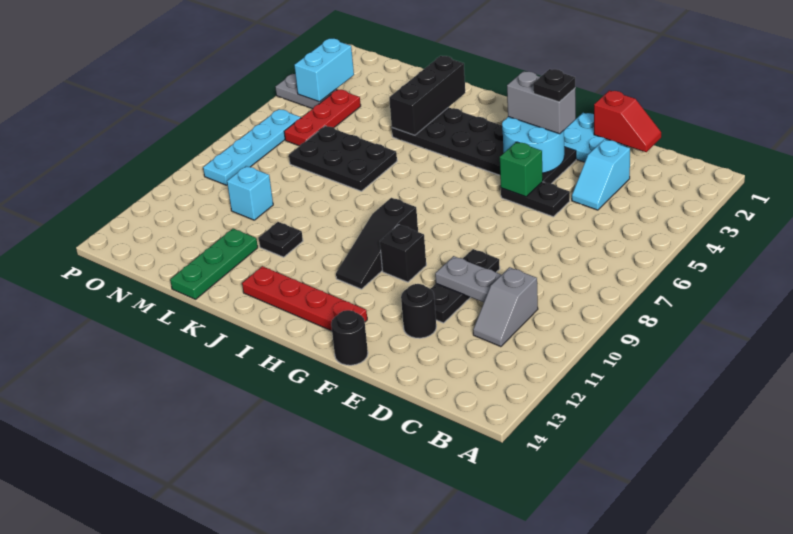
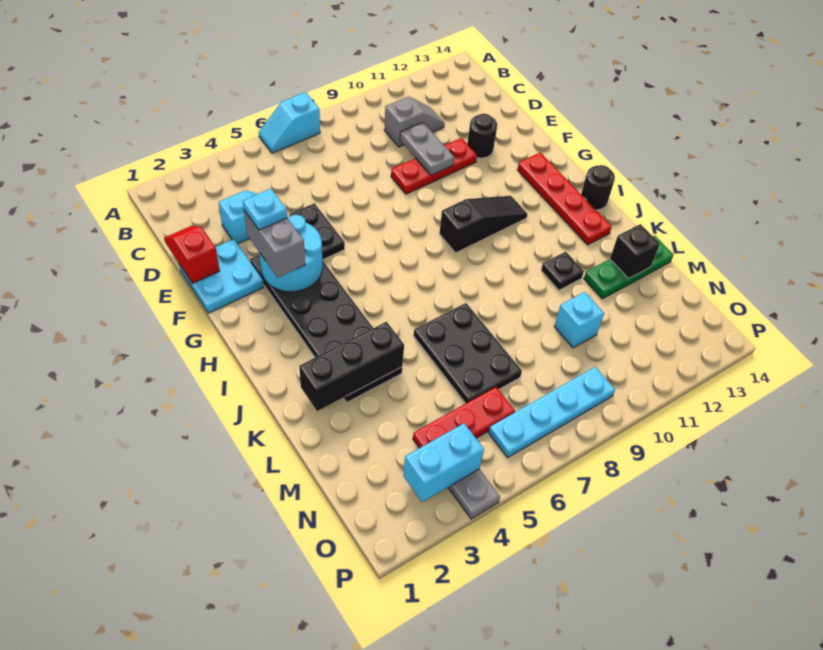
none -> cyan slope A6:A7 level 1 top 7
black plate E9:E11 level 1 -> red plate E9:E11 level 1
black plate F3 level 4 -> cyan plate F3 level 4
green brick F5 level 2 -> none
black round brick F14 level 1 -> black round brick I14 level 1
black brick G10 level 1 -> black brick L13 level 2

